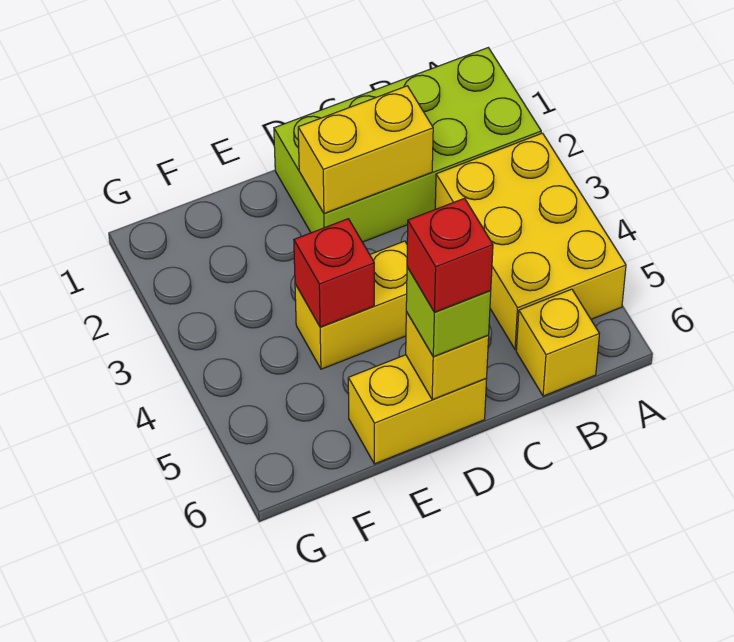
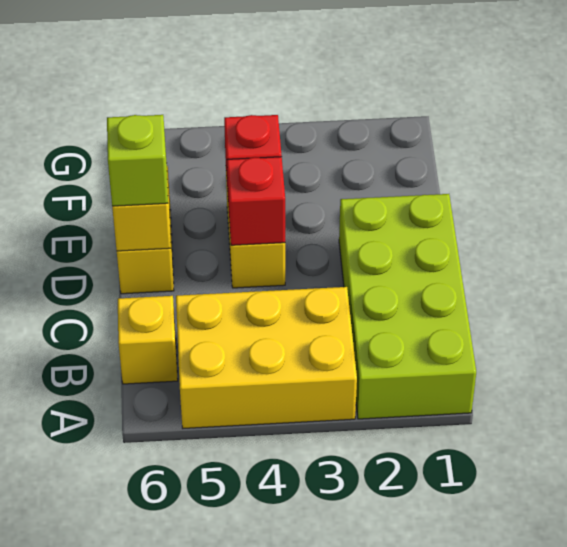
yellow brick C2:D2 level 2 -> none
red brick D6 level 4 -> red brick D4 level 2

